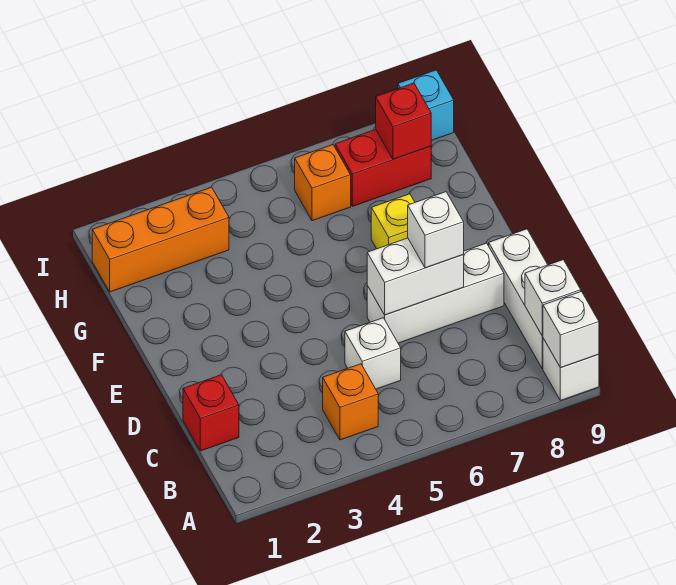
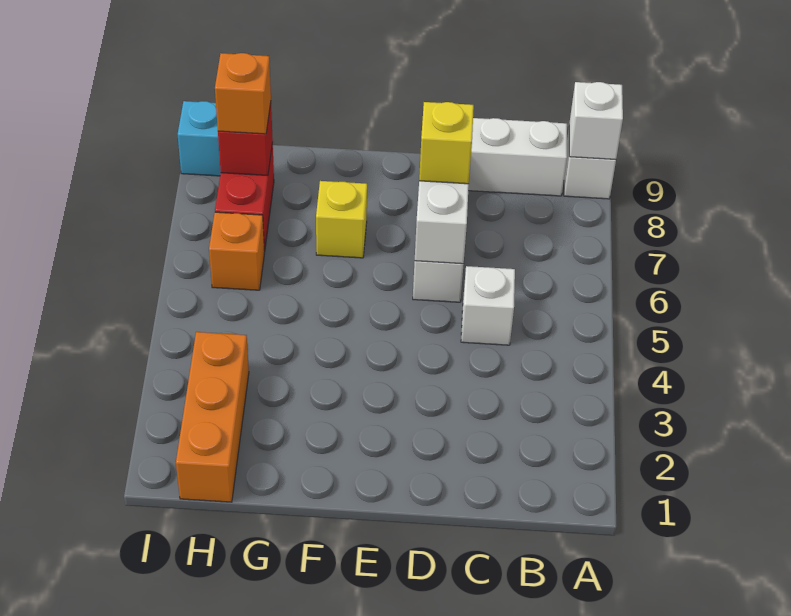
orange brick B4 level 1 -> orange brick H8 level 3
white brick B9 level 2 -> none
red brick C1 level 1 -> none
white brick D7 level 3 -> yellow brick D7 level 3

